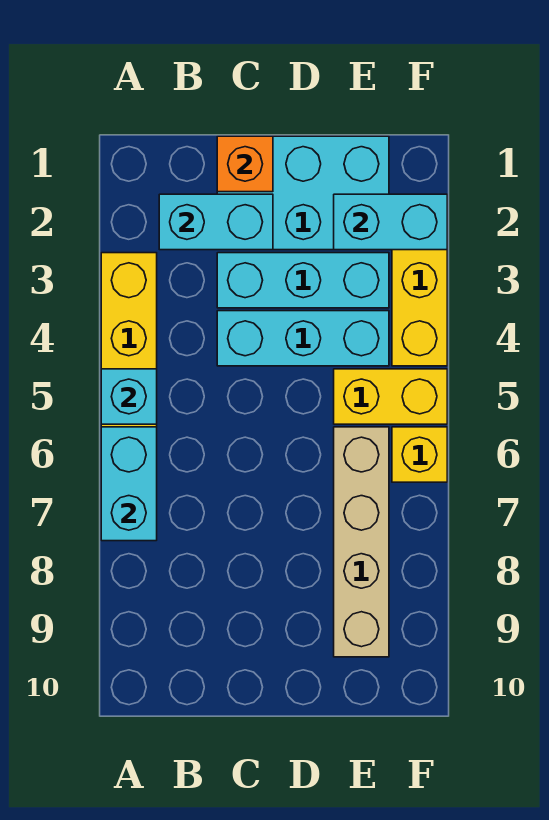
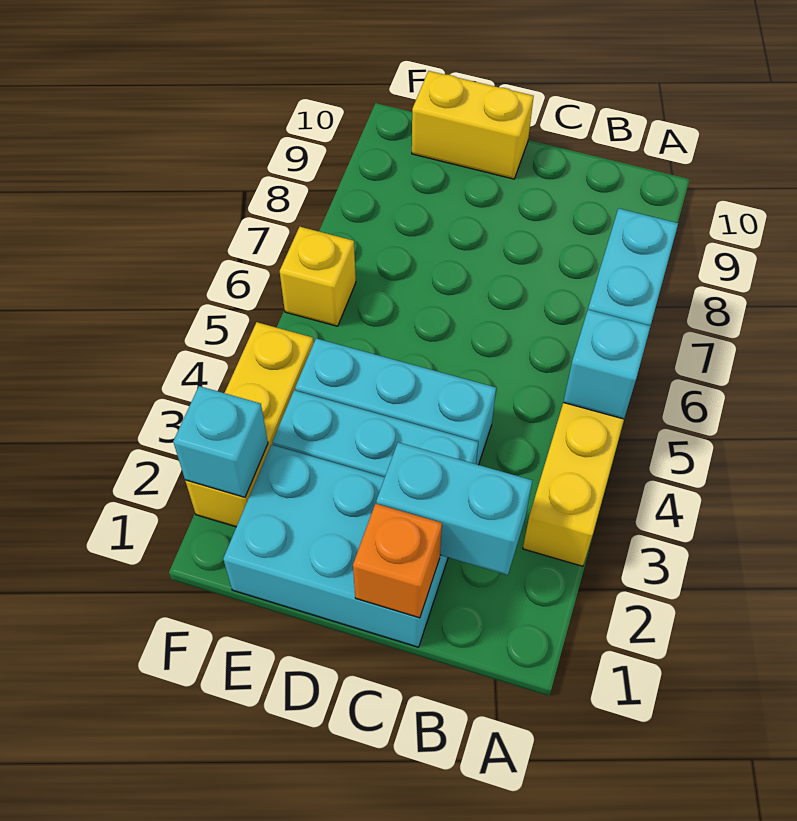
cyan brick E2:F2 level 2 -> cyan brick F2 level 2
yellow brick E5:F5 level 1 -> yellow brick D10:E10 level 1
tan brick E6:E9 level 1 -> none

